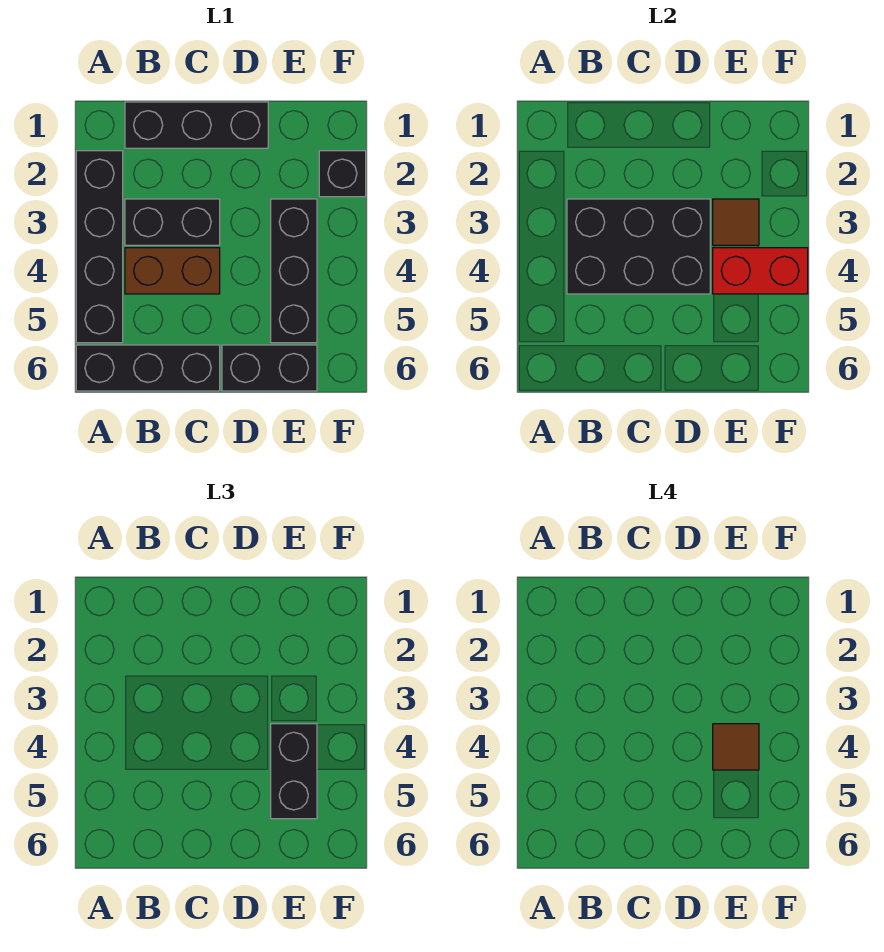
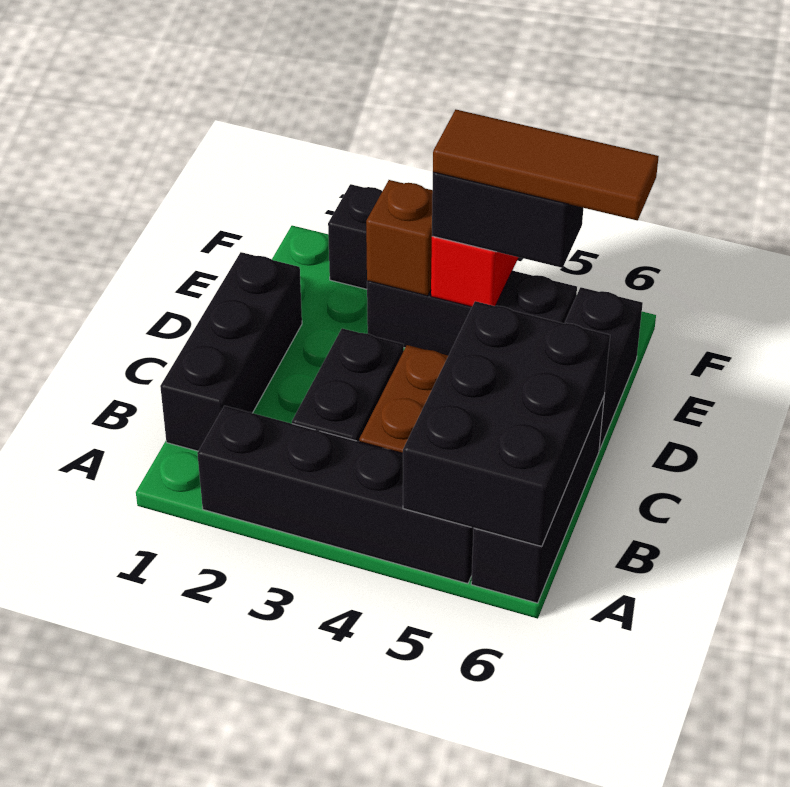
black brick B3:D4 level 2 -> black brick A5:C6 level 2
brown tile E3 level 2 -> brown brick E3 level 2
brown tile E4 level 4 -> brown tile E4:E6 level 4

